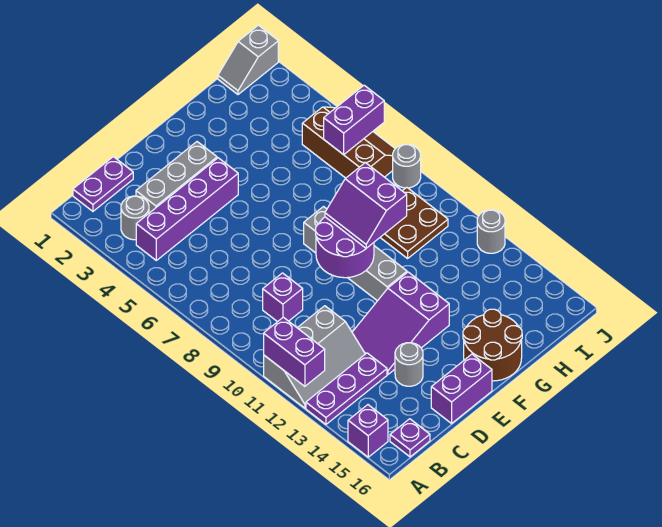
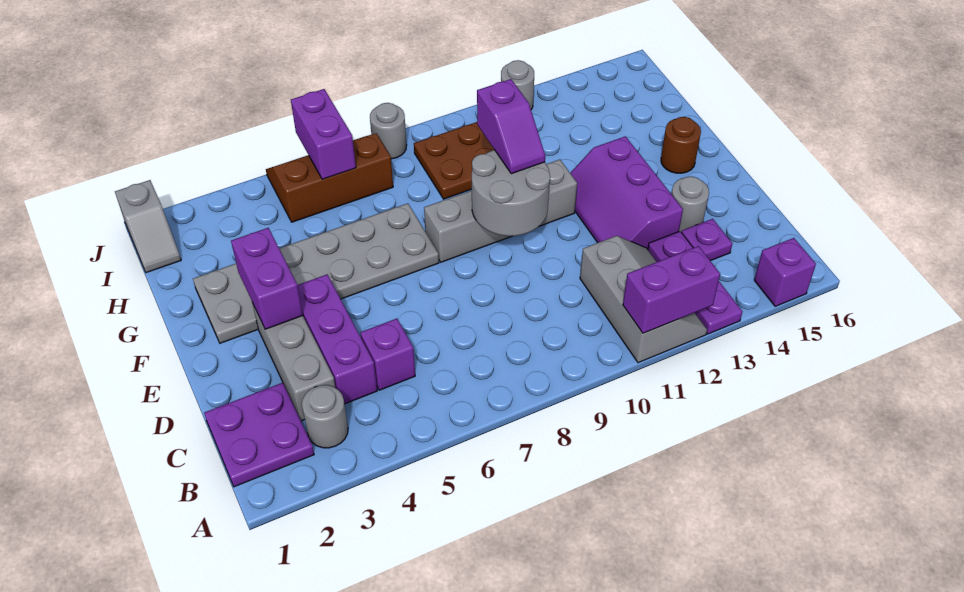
purple plate B1:C1 level 1 -> purple plate B1:C2 level 1
purple brick B4:E4 level 1 -> purple brick C4:E4 level 1
purple plate B16 level 1 -> purple plate C14 level 1
purple brick C9 level 1 -> purple brick C5 level 1
purple slope D12:F13 level 1 top F -> purple slope D12:F13 level 1 top 13
purple brick D16:E16 level 1 -> purple brick E3:F3 level 2
purple round brick E9:F10 level 2 -> grey round brick E9:F10 level 2
none -> grey plate F2:G7 level 1
purple slope F9:G10 level 3 top G -> purple slope F10:G10 level 3 top G
brown round brick F15:G16 level 1 -> brown round brick F15 level 1

